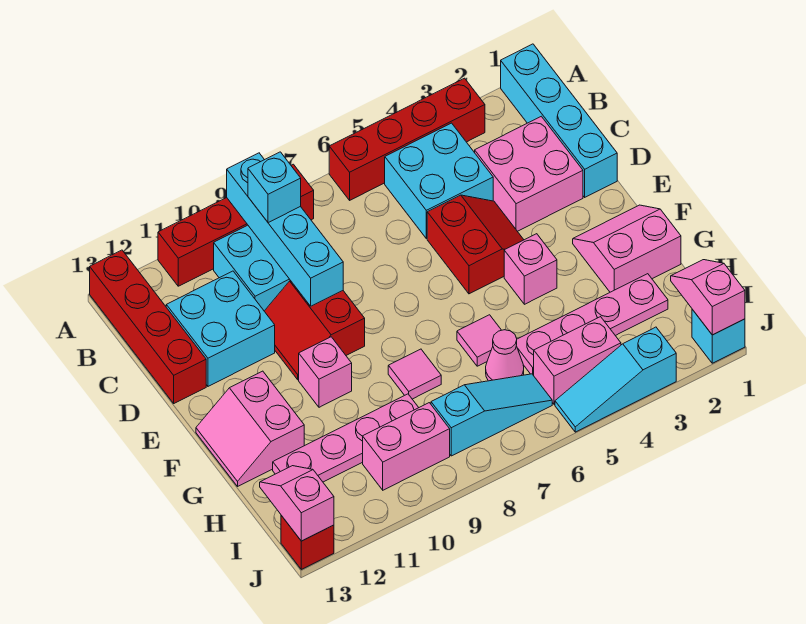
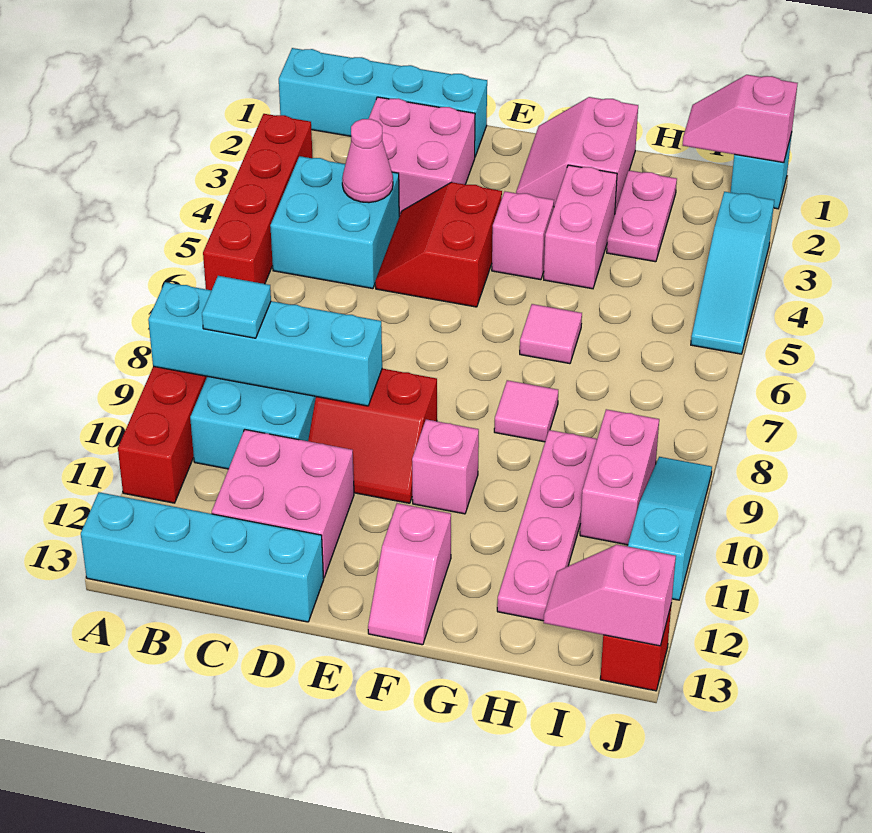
red brick A13:D13 level 1 -> cyan brick A13:D13 level 1
cyan brick B9 level 3 -> cyan tile B9 level 3
cyan brick C11:D12 level 1 -> pink brick C11:D12 level 1
red slope D4:E5 level 1 top 5 -> red slope D4:E5 level 1 top E
pink slope F12:G13 level 1 top 12 -> pink slope F12:F13 level 1 top 12
pink plate H2:H5 level 1 -> pink plate H2:H3 level 1
pink cone H6 level 1 -> pink cone C4 level 2
pink brick I4:I5 level 1 -> pink brick G3:G4 level 1
cyan slope I6:I8 level 1 top 8 -> cyan slope J9:J11 level 1 top 11

